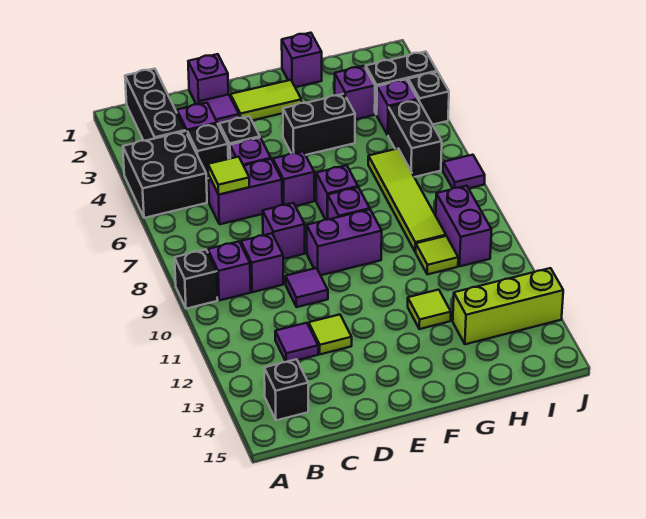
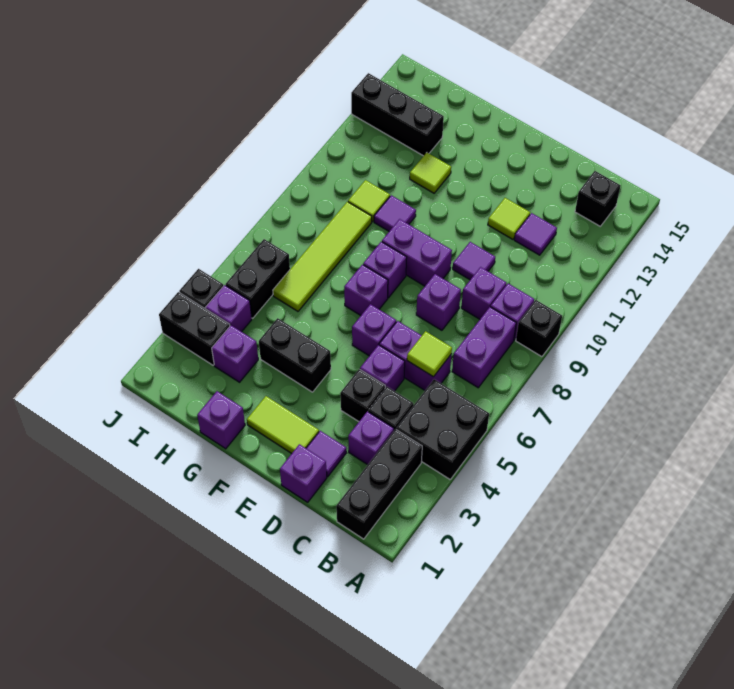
lime brick H13:J13 level 1 -> black brick H13:J13 level 1
purple brick I9:I10 level 1 -> purple brick B7:B8 level 1
purple tile J7 level 1 -> purple tile G10 level 1

